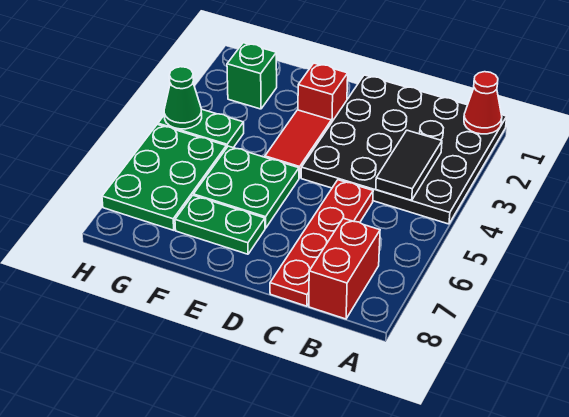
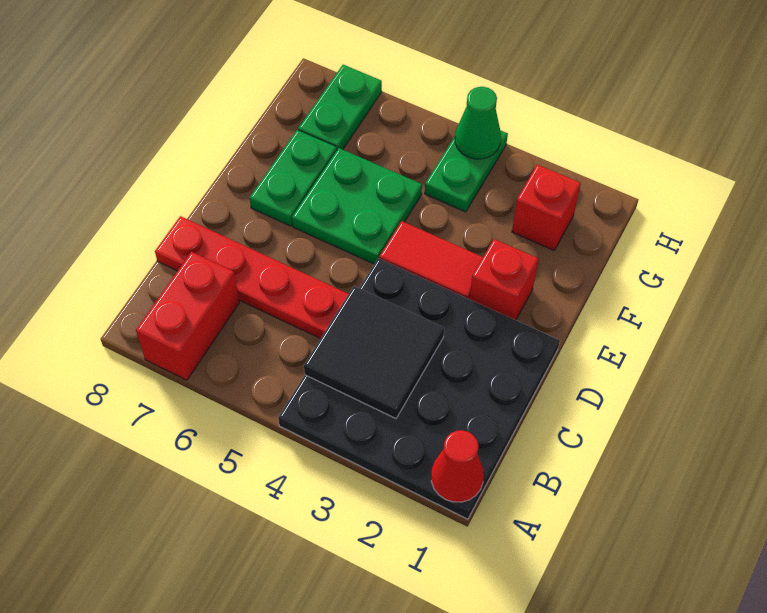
black tile B3:B4 level 2 -> black tile B3:C4 level 2
red brick B7:B8 level 1 -> red brick A7:B7 level 1
green brick G2 level 1 -> red brick G2 level 1
green plate G5:H7 level 1 -> green plate G7:H7 level 1

